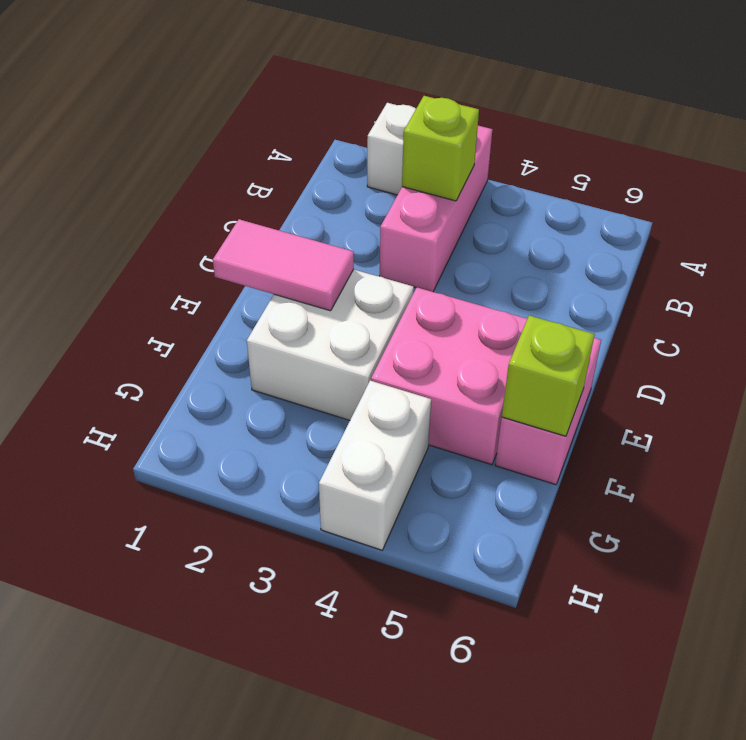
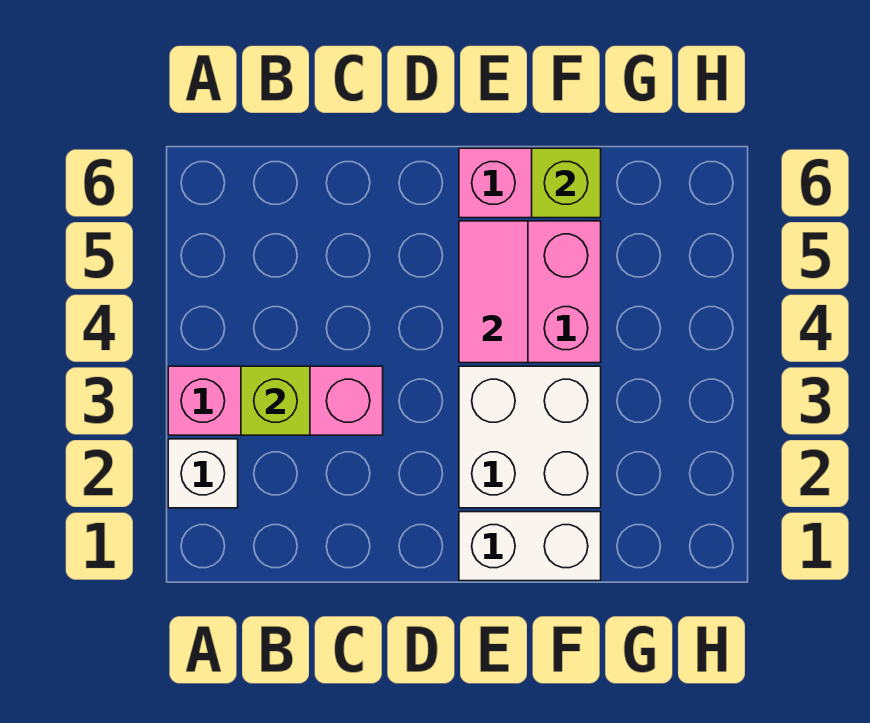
pink tile E1:E2 level 2 -> pink tile E4:E5 level 2
white brick G4:H4 level 1 -> white brick E1:F1 level 1

